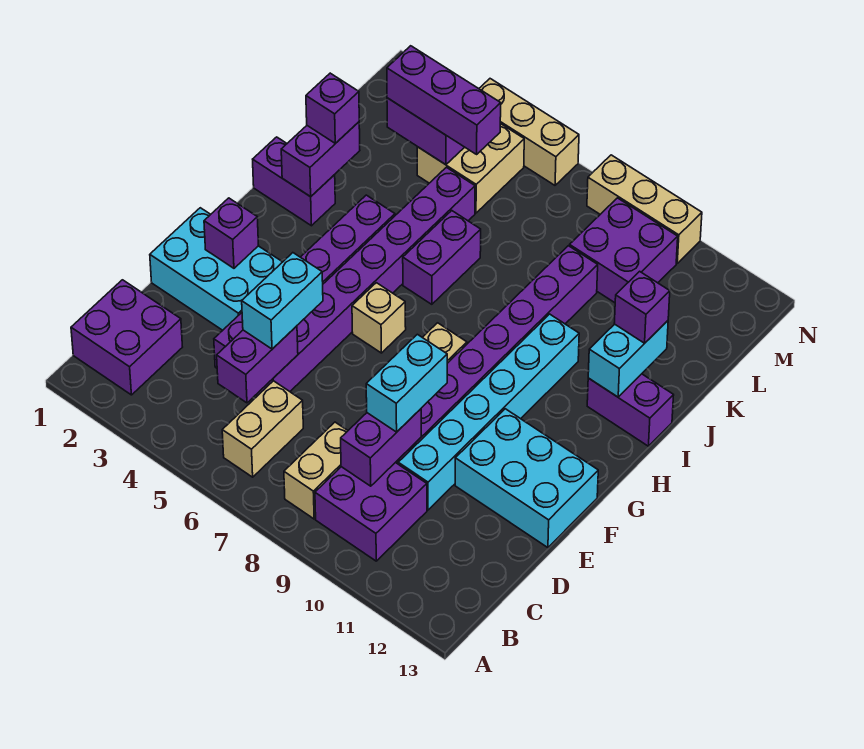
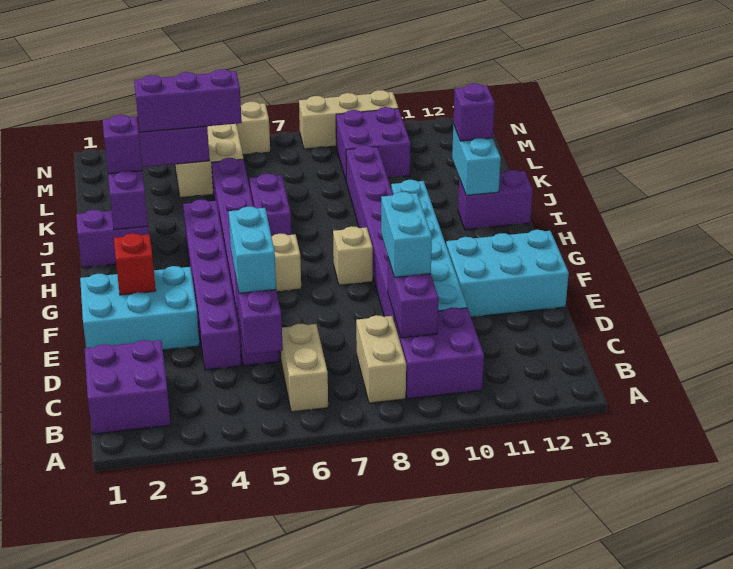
purple brick F2 level 2 -> red brick F2 level 2

